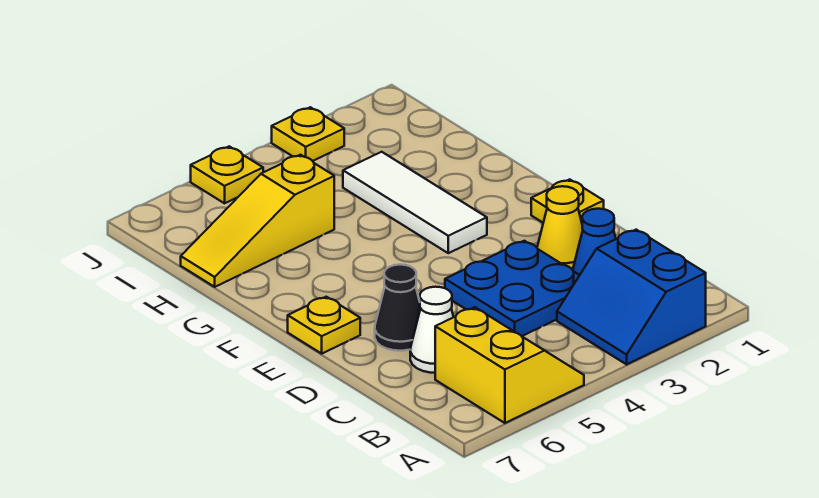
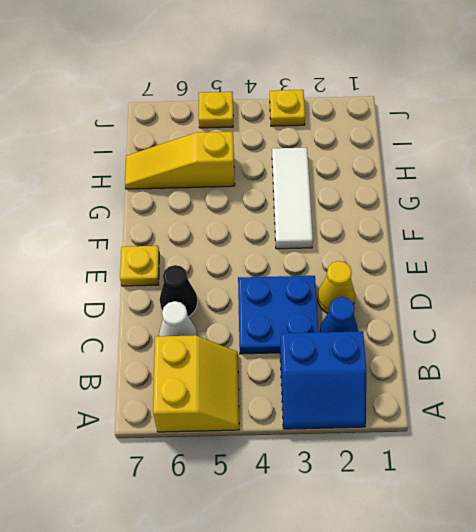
blue slope A2:B3 level 1 top 2 -> blue slope A2:B3 level 1 top B
yellow plate E1 level 1 -> none

